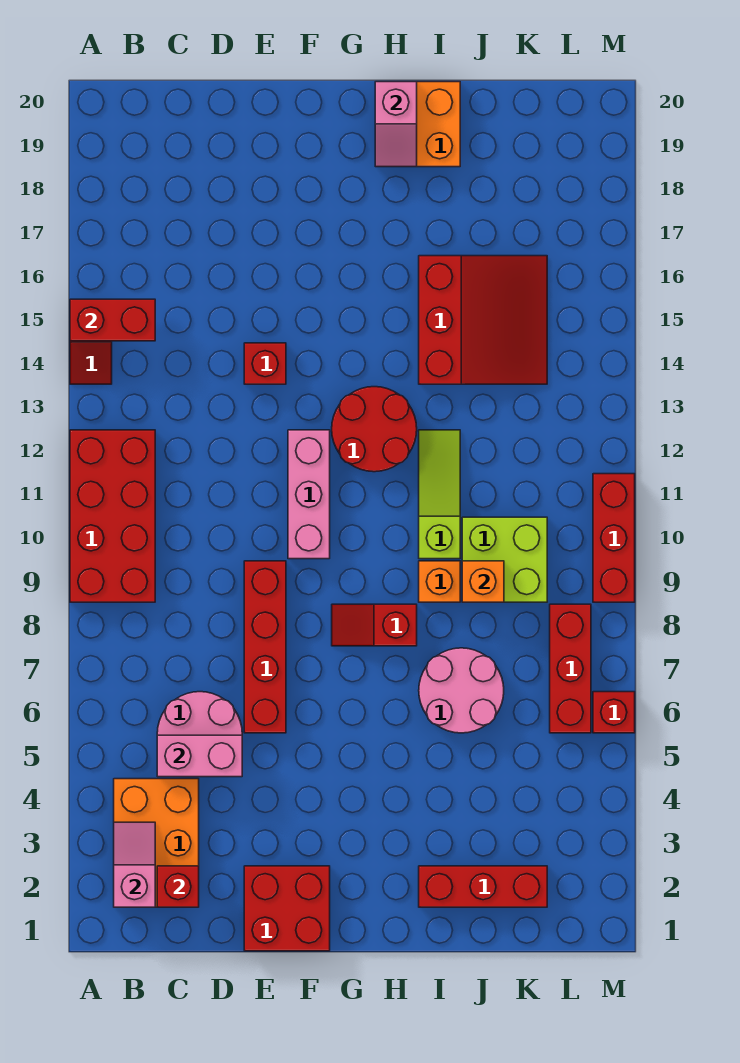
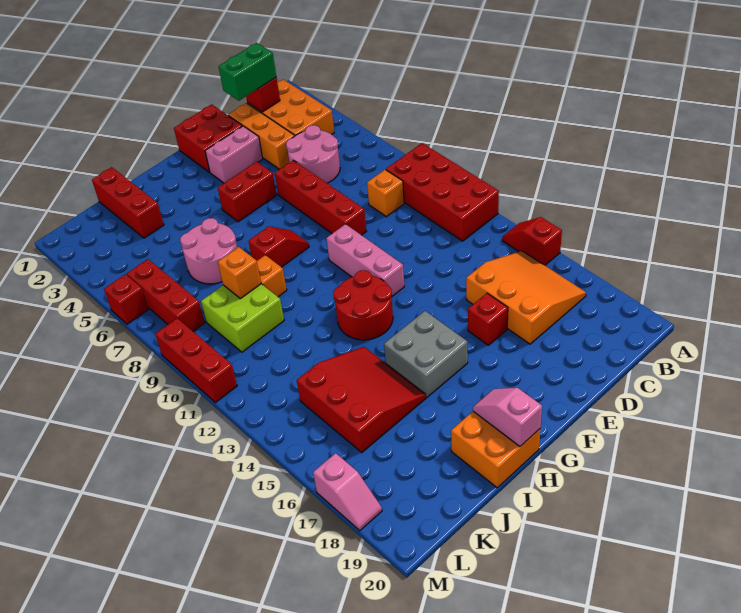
red brick A15:B15 level 2 -> red brick F5:G5 level 1
pink slope B2:B3 level 2 top 2 -> pink slope M17:M18 level 1 top 17
none -> orange slope B15:D17 level 1 top D
none -> green brick C2:D2 level 3
pink brick C5:D5 level 2 -> pink brick E3:F3 level 1
none -> orange brick C9 level 1
none -> orange brick D2:D4 level 1
red brick E14 level 1 -> red brick E16 level 1
none -> grey brick G15:H16 level 1
red brick I2:K2 level 1 -> red brick J1:J3 level 1
lime slope I10:I12 level 1 top 10 -> none
red slope I14:K16 level 1 top I -> red slope I14:K16 level 1 top K

